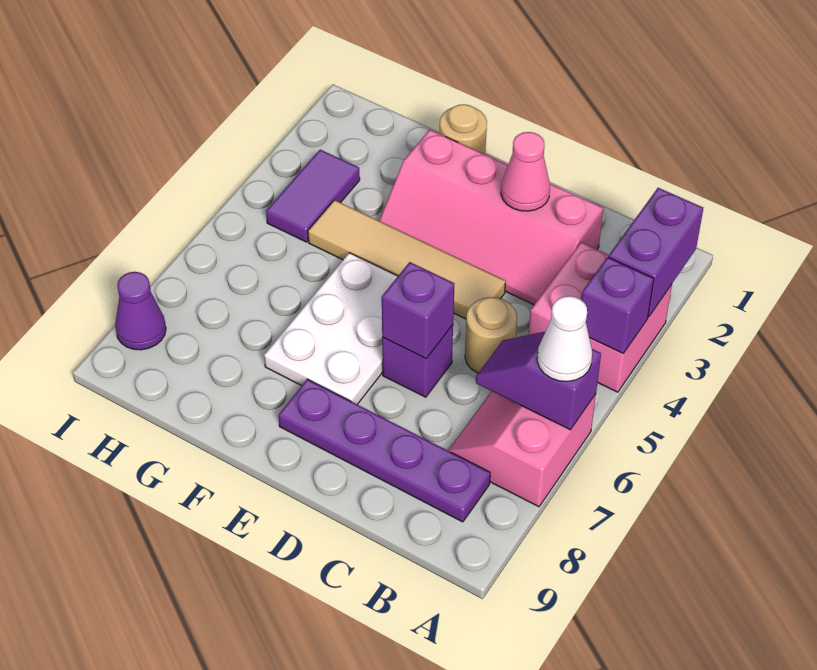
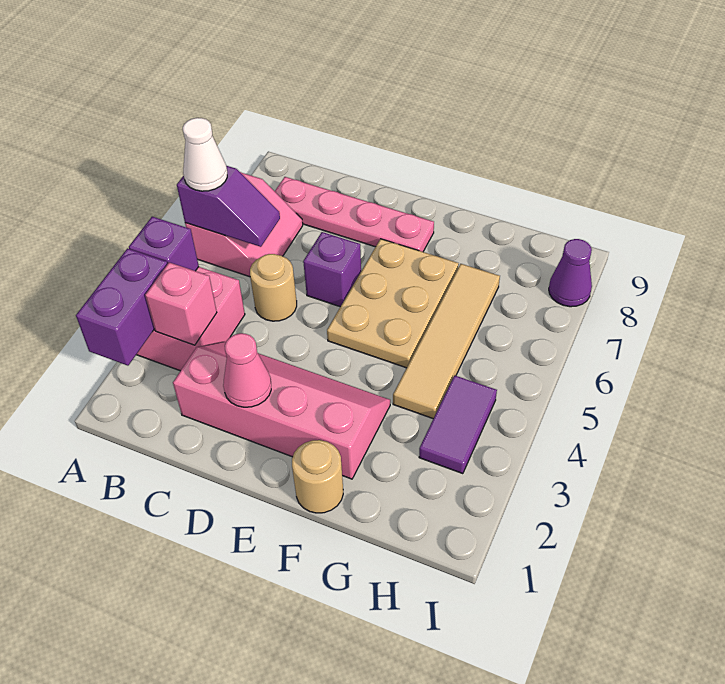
none -> pink brick B3 level 2
purple plate B8:E8 level 1 -> pink plate B8:E8 level 1
tan tile D4:G4 level 1 -> tan tile G4:G7 level 1
purple brick D6 level 2 -> none
white plate E5:F7 level 1 -> tan plate E5:F7 level 1

